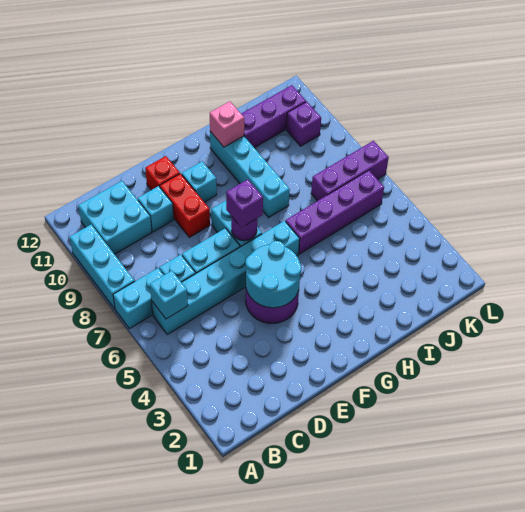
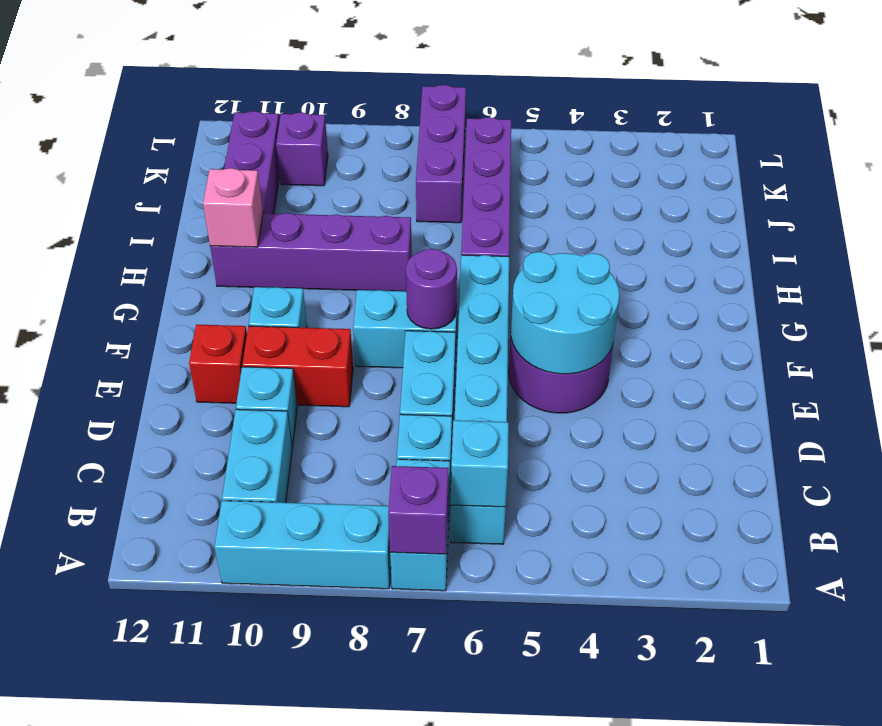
cyan brick B10:C11 level 1 -> cyan brick B10:C10 level 1
purple brick F7 level 3 -> purple brick A7 level 2
cyan brick H8:H11 level 1 -> purple brick H8:H11 level 1

